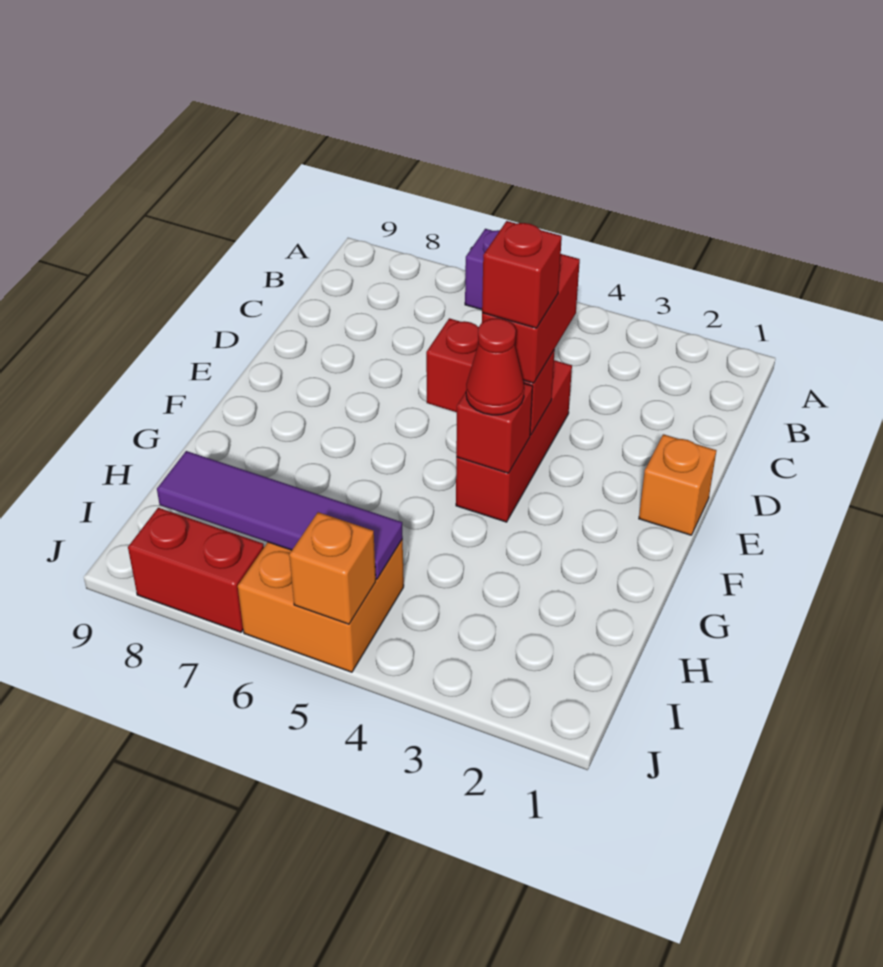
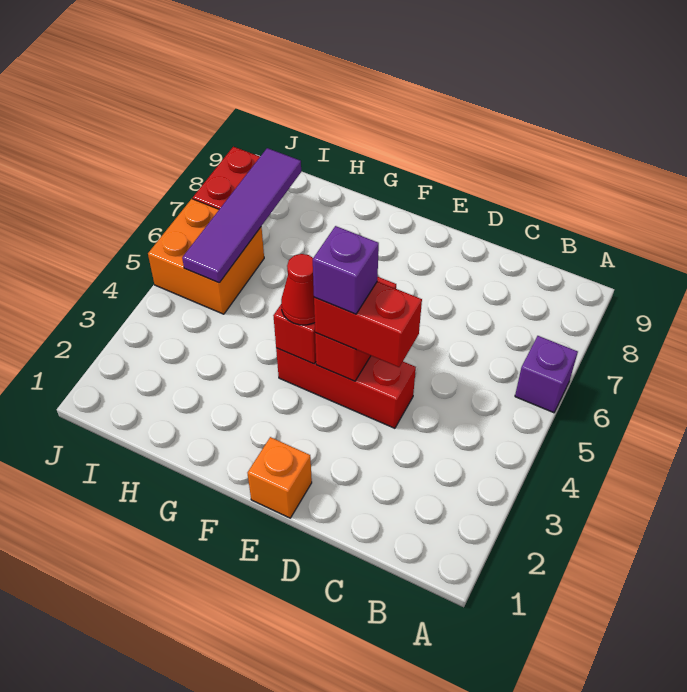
red brick E4 level 4 -> purple brick E4 level 4
orange brick J5 level 2 -> none

